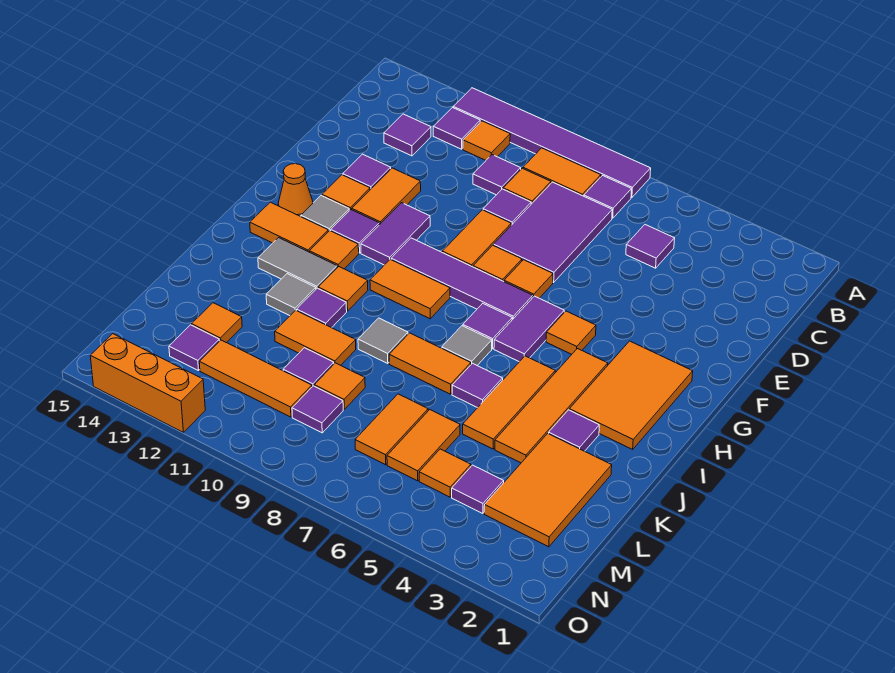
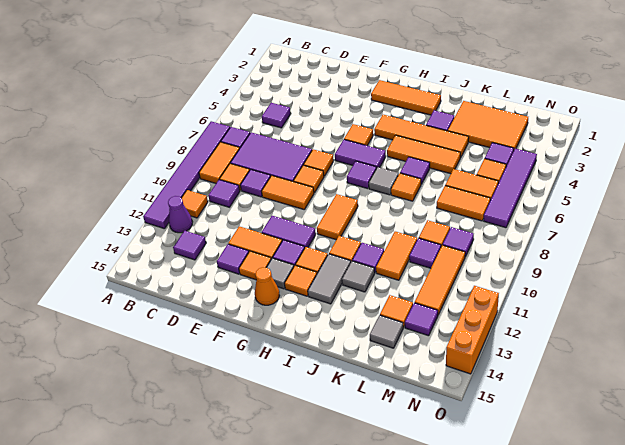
purple tile B12 level 1 -> purple cone B12 level 1
orange tile G2:I3 level 1 -> orange tile G2:I2 level 1
purple tile G7:G10 level 1 -> purple tile N4:N7 level 1
orange tile H13:H14 level 1 -> orange tile H13 level 1
orange tile J7:J8 level 1 -> orange tile J7 level 1
grey tile J9 level 1 -> grey tile L14 level 1

